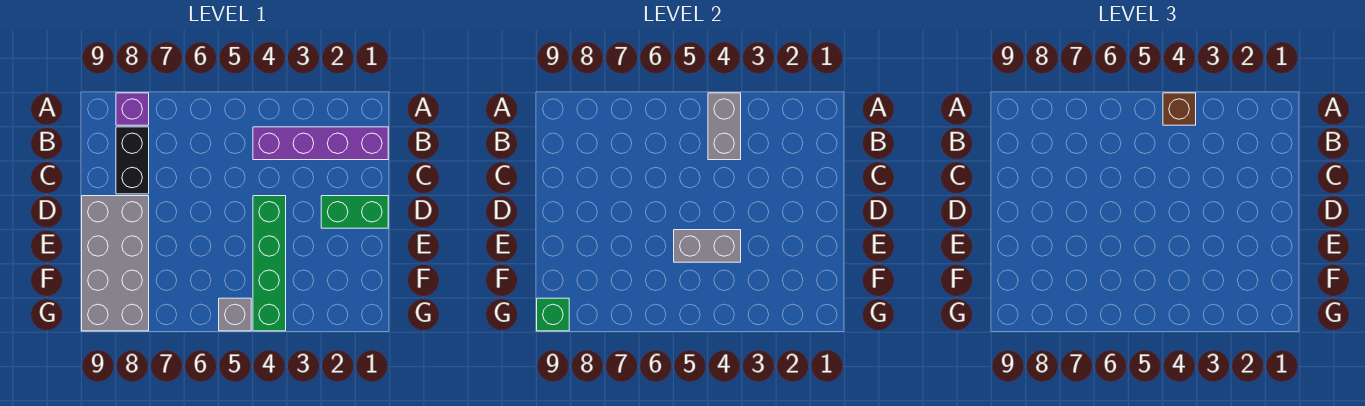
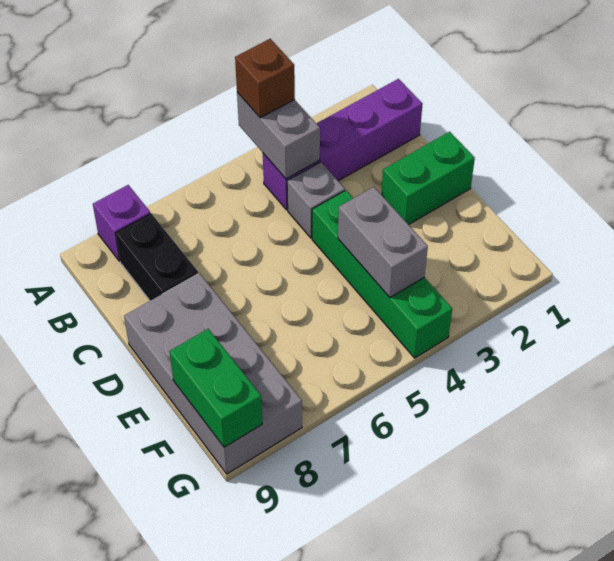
grey brick E4:E5 level 2 -> grey brick E4:F4 level 2
grey brick G5 level 1 -> grey brick C4 level 1
green brick G9 level 2 -> green brick F9:G9 level 2

